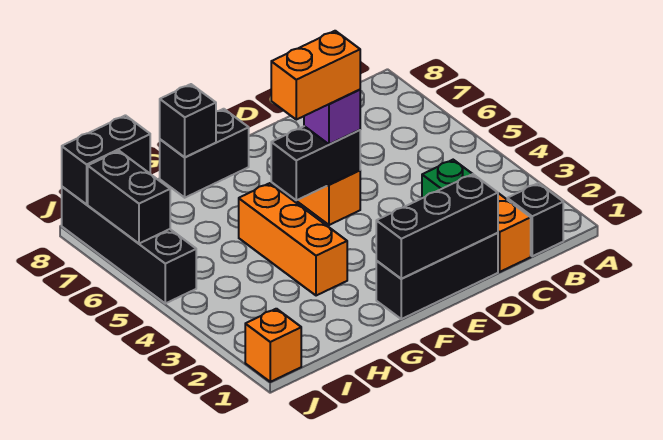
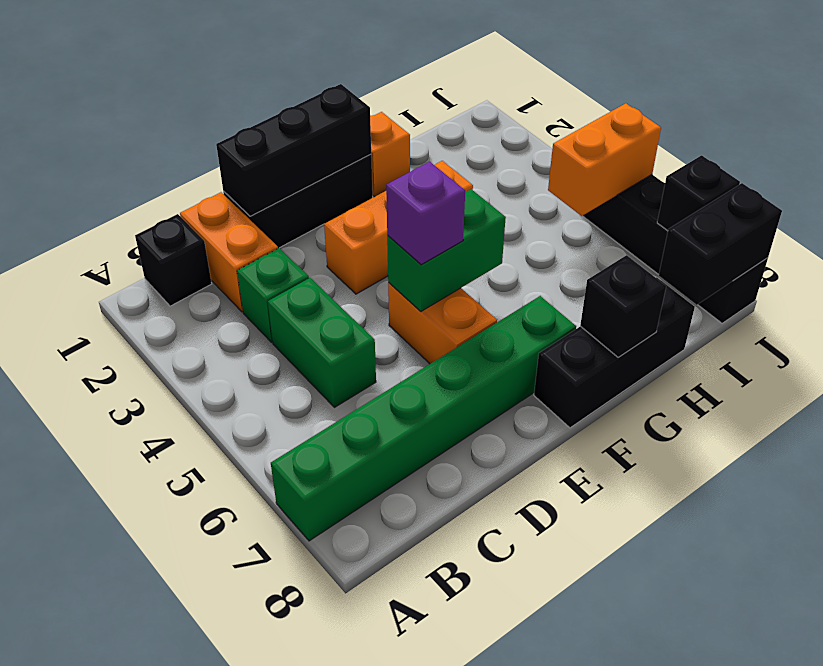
none -> green brick A7:F7 level 1
none -> green brick C4:C5 level 1
black brick E5:F5 level 2 -> green brick E5:F5 level 2
orange brick E5:F5 level 4 -> orange brick I5:J5 level 2
black brick F8:G8 level 1 -> black brick F8:H8 level 1
orange brick G3:G5 level 1 -> orange brick E3:G3 level 1
orange brick J1 level 1 -> orange brick G1 level 1
black brick J6:J7 level 2 -> black brick J7 level 2

